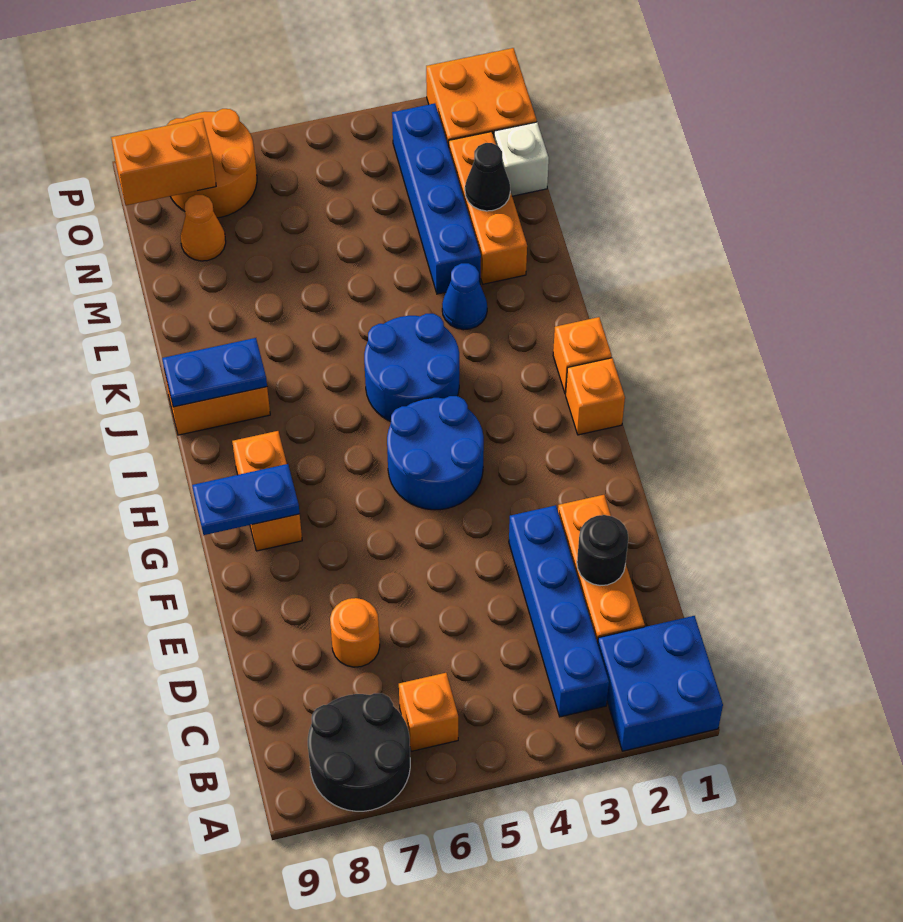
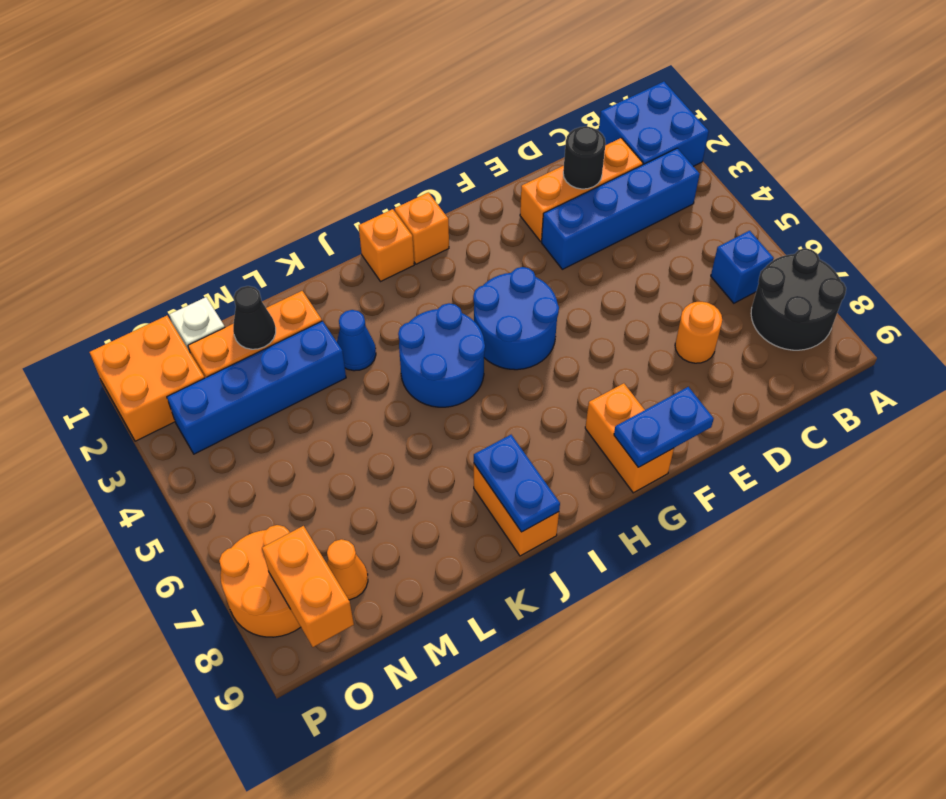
orange brick B6 level 1 -> blue brick B6 level 1
orange brick G8:H8 level 1 -> orange brick G8:G9 level 1
blue plate G8:G9 level 2 -> blue plate F9:G9 level 2

